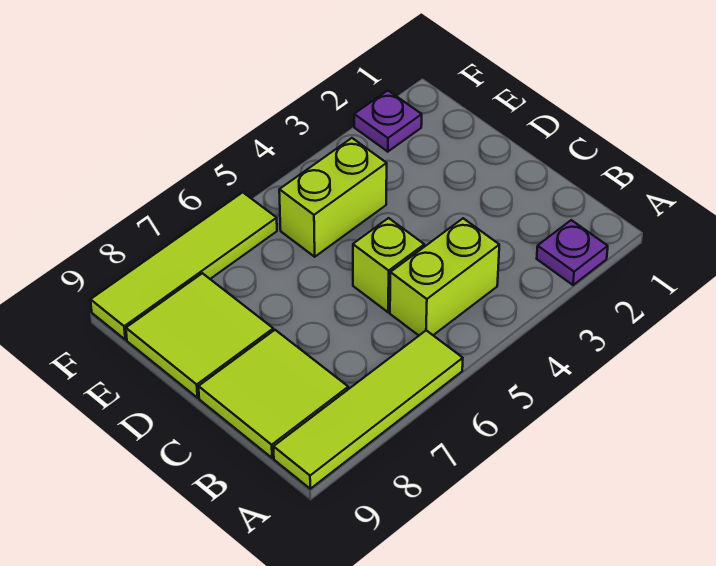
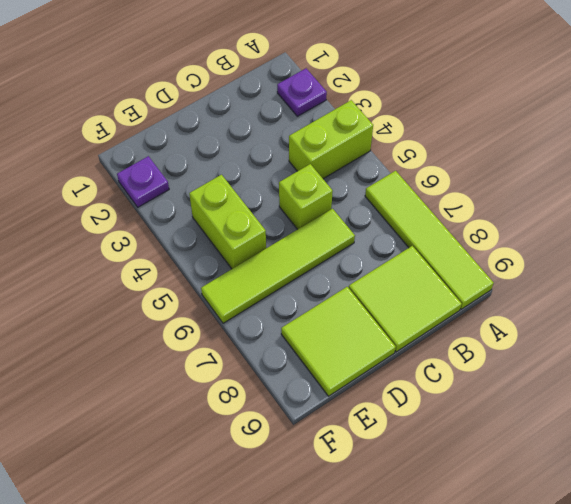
lime brick B4:B5 level 1 -> lime brick A4:B4 level 1
lime tile F6:F9 level 1 -> lime tile C6:F6 level 1

